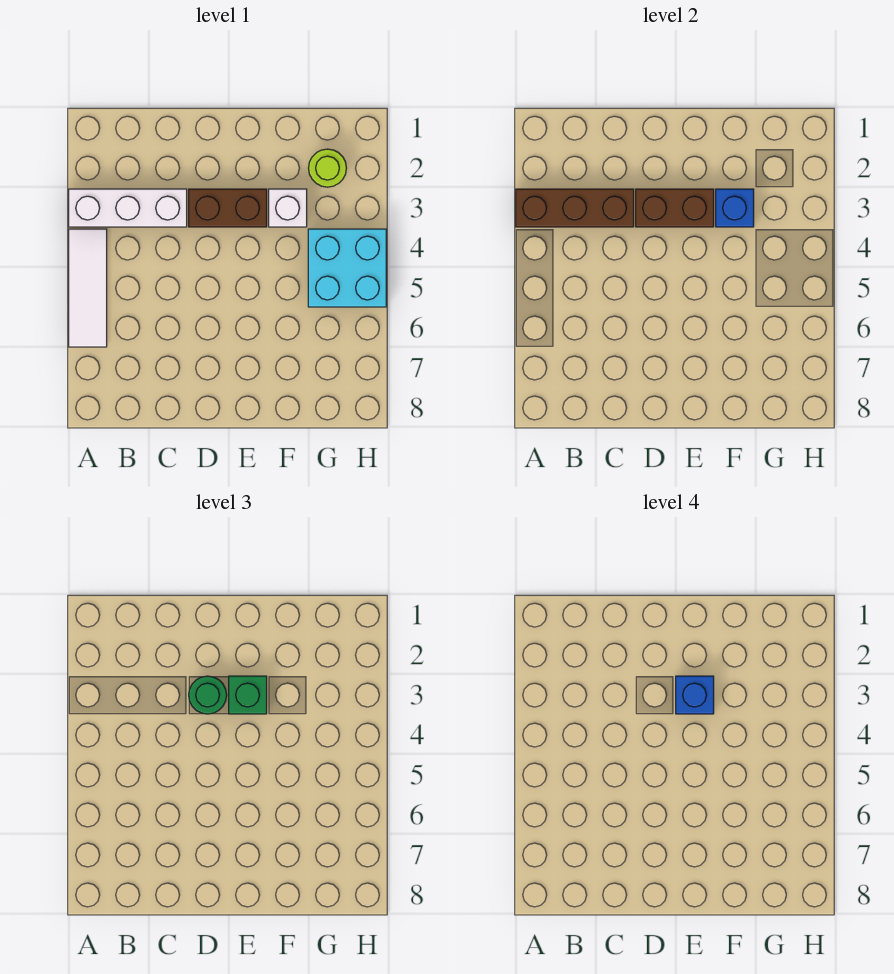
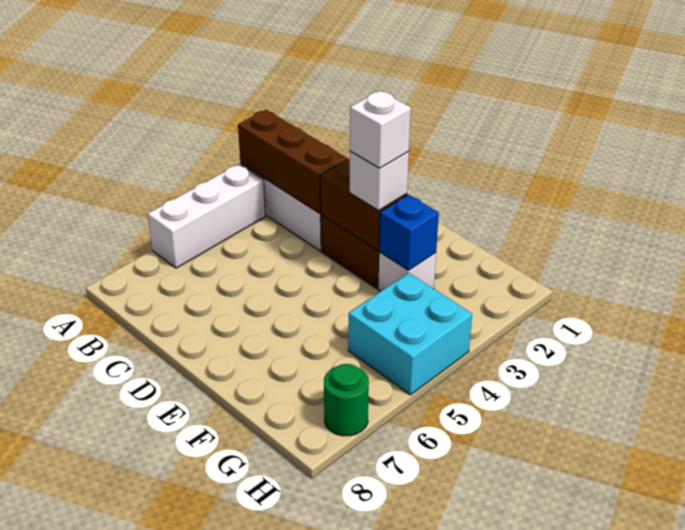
white tile A4:A6 level 1 -> white brick A4:A6 level 1
green round brick D3 level 3 -> green round brick H7 level 1
green brick E3 level 3 -> white brick E3 level 3
blue brick E3 level 4 -> white brick E3 level 4
lime round brick G2 level 1 -> none

